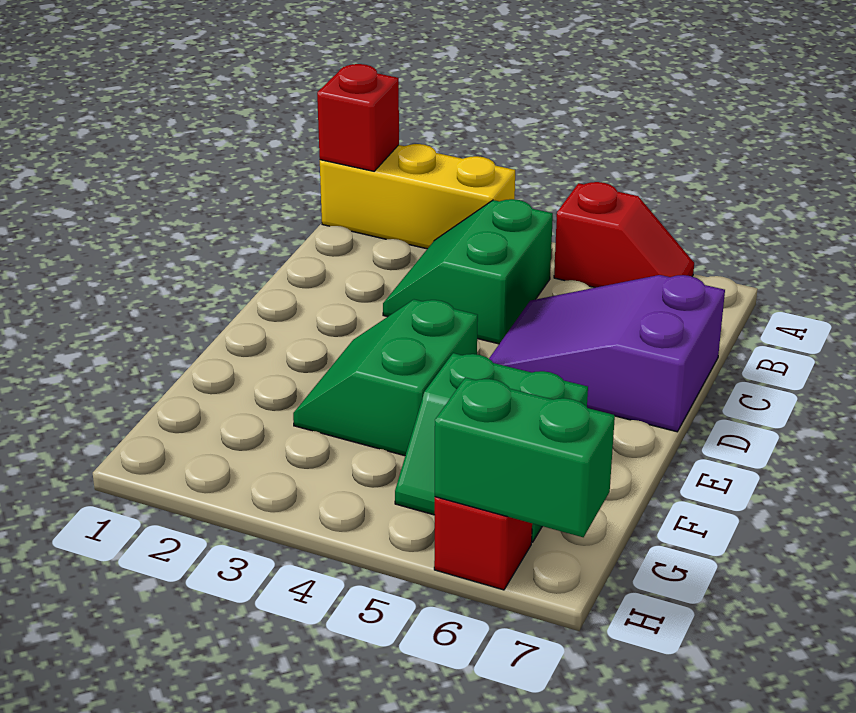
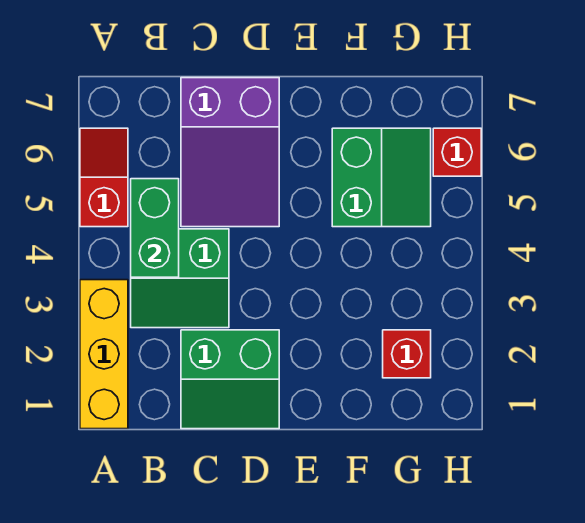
red brick A1 level 2 -> red brick G2 level 1
green slope E3:F4 level 1 top 4 -> green slope C1:D2 level 1 top 2
green brick H6:H7 level 2 -> green brick B4:B5 level 2

